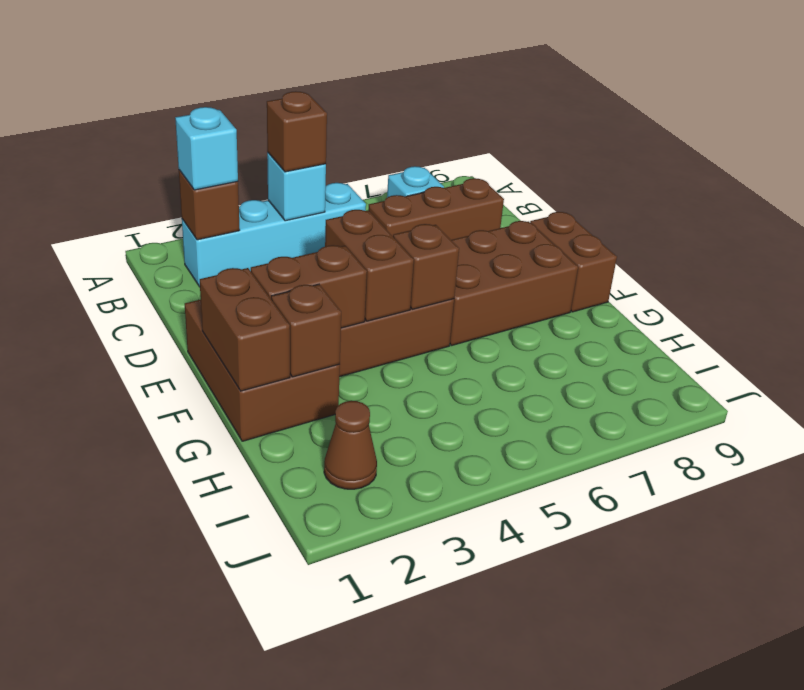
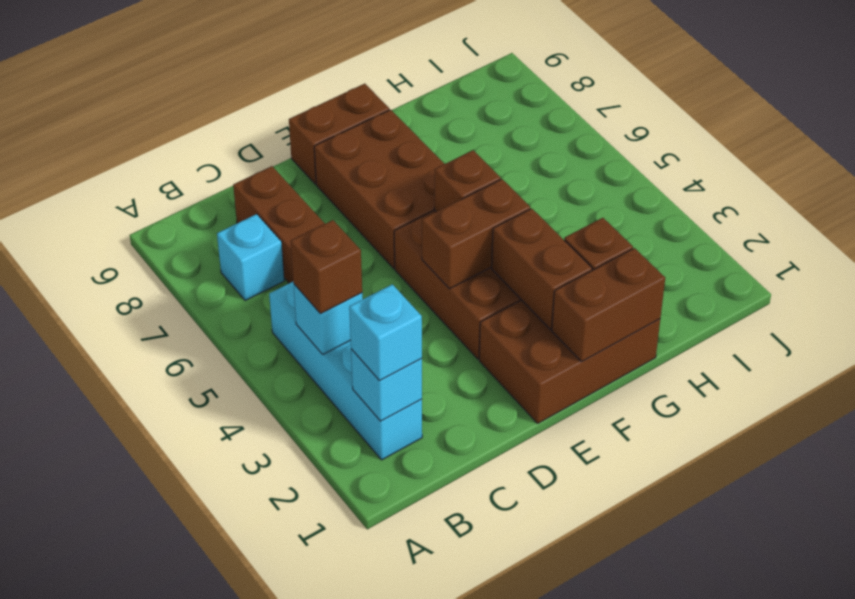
brown brick B2 level 2 -> cyan brick B2 level 2
brown cone I2 level 1 -> none

